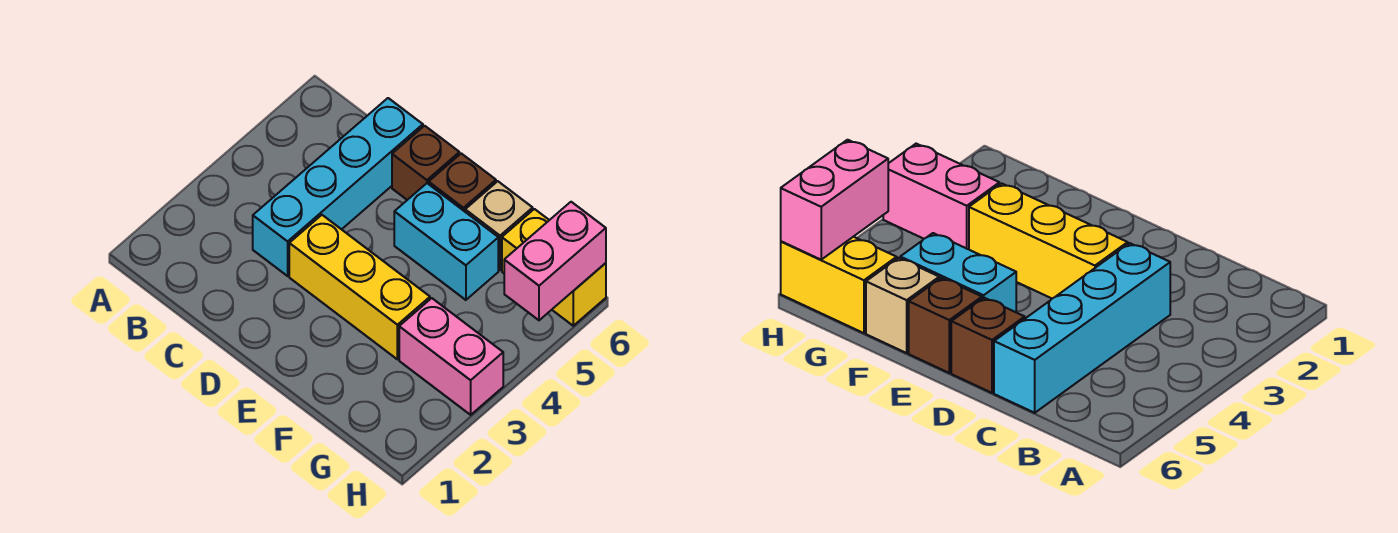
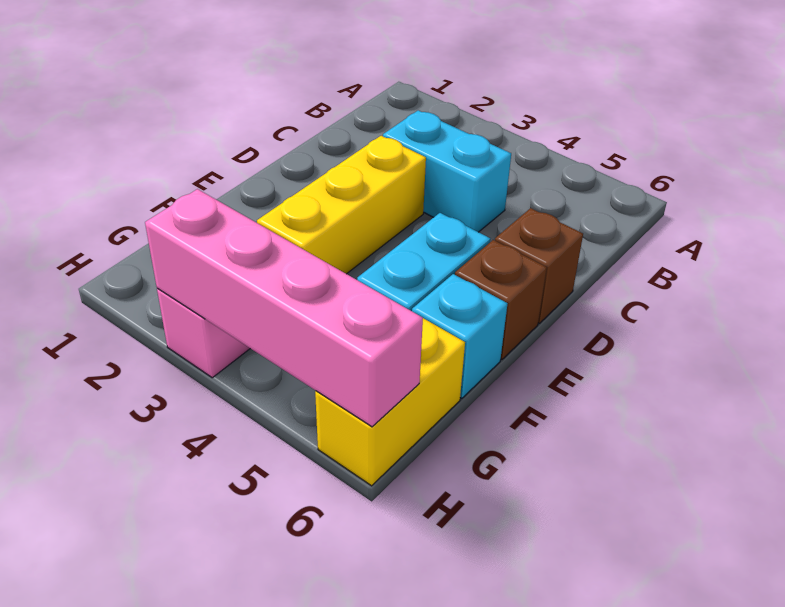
cyan brick C3:C6 level 1 -> cyan brick C3:C4 level 1
tan brick F6 level 1 -> cyan brick F6 level 1
pink brick H5:H6 level 2 -> pink brick H3:H6 level 2

